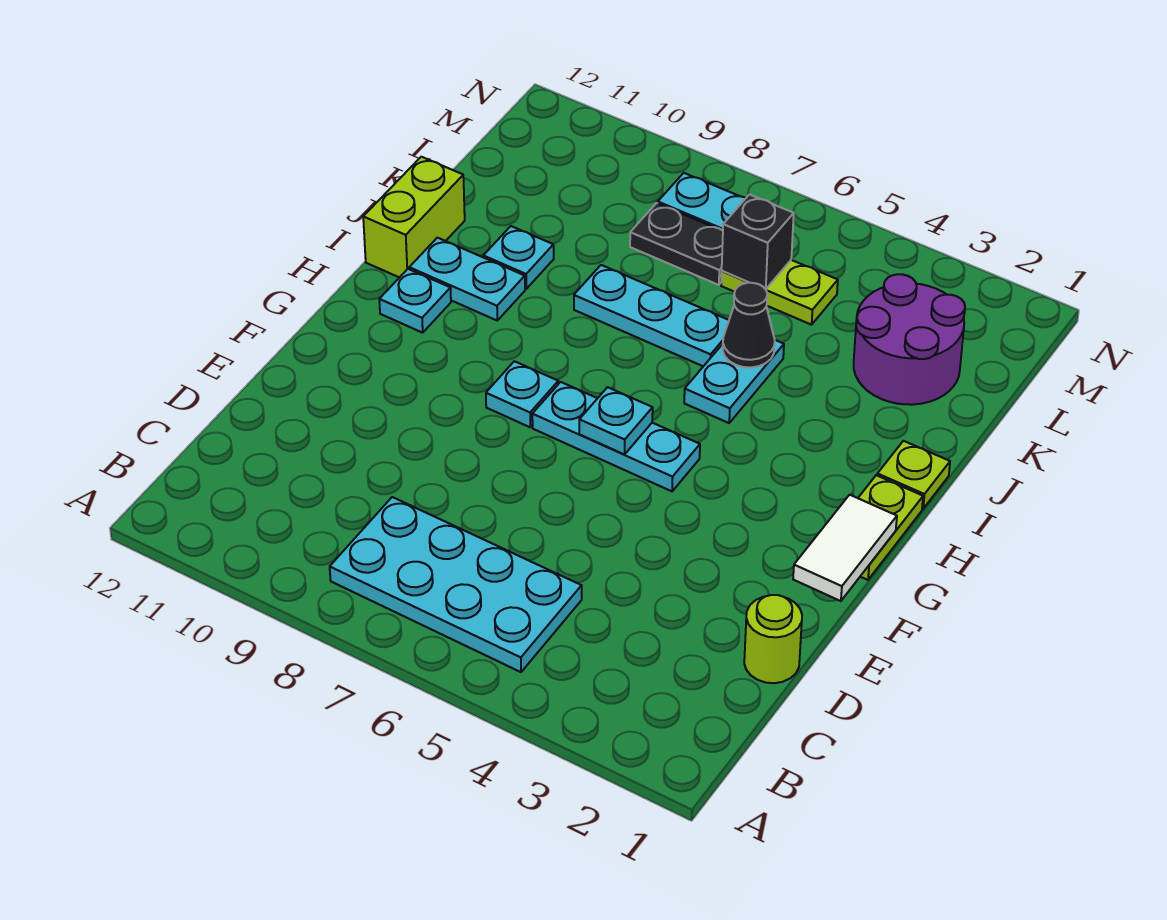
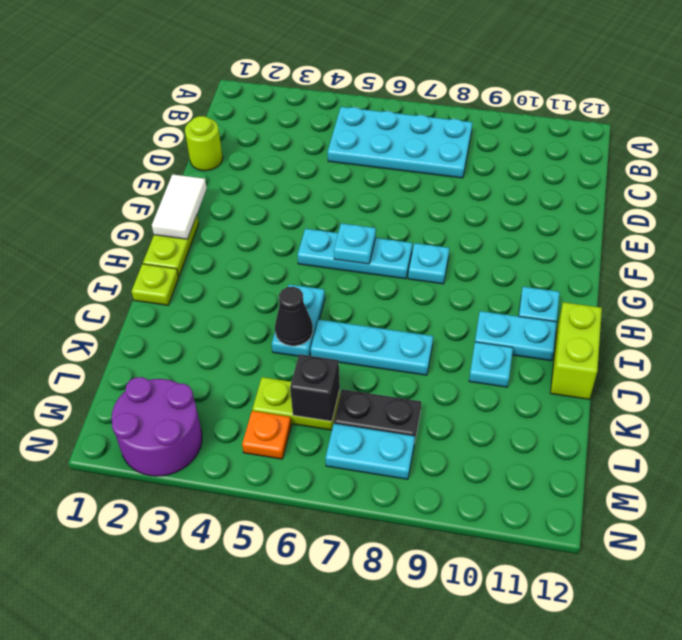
purple round brick K2:L3 level 1 -> purple round brick M2:N3 level 1
none -> orange plate M5 level 1

